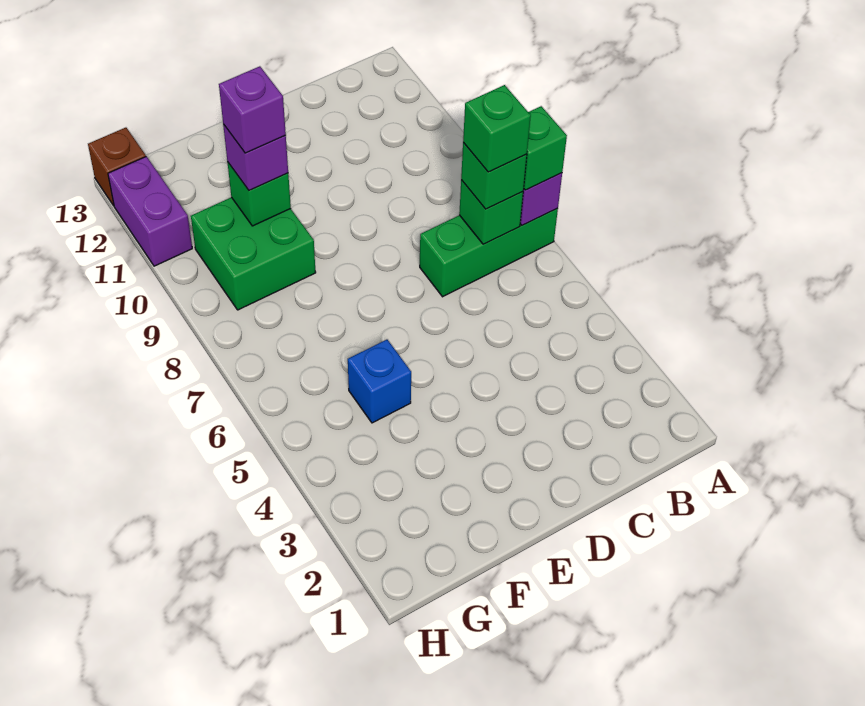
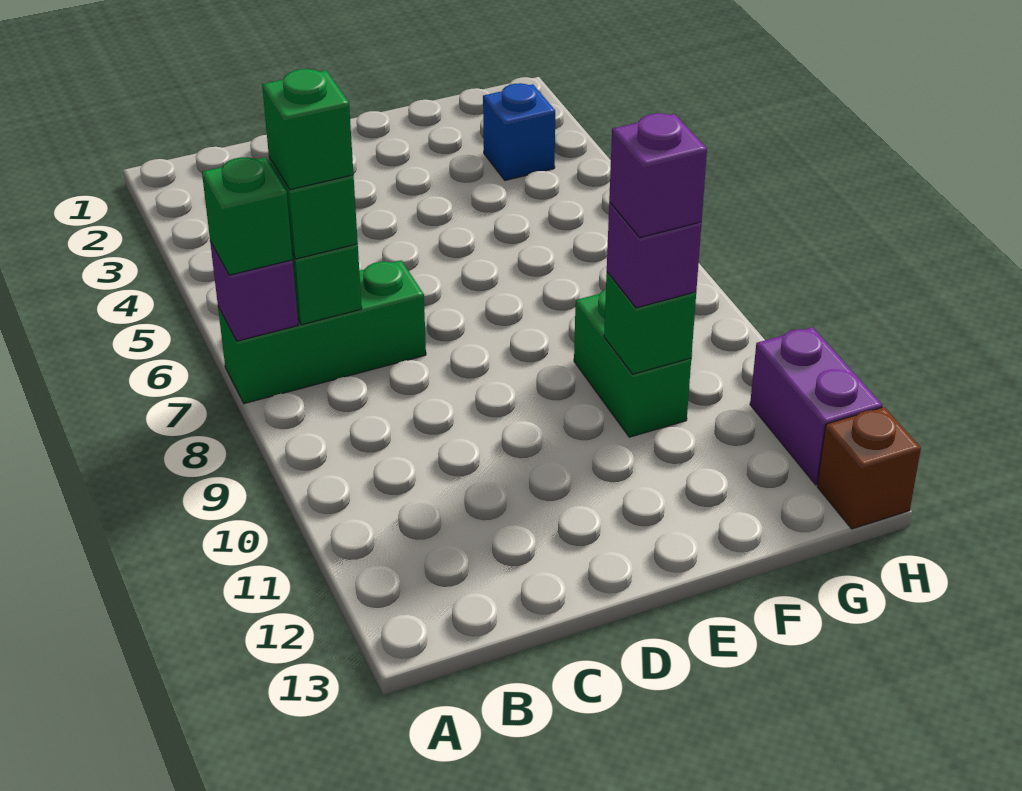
blue brick F5 level 1 -> blue brick G3 level 1
green brick F9:G10 level 1 -> green brick F9:F10 level 1

